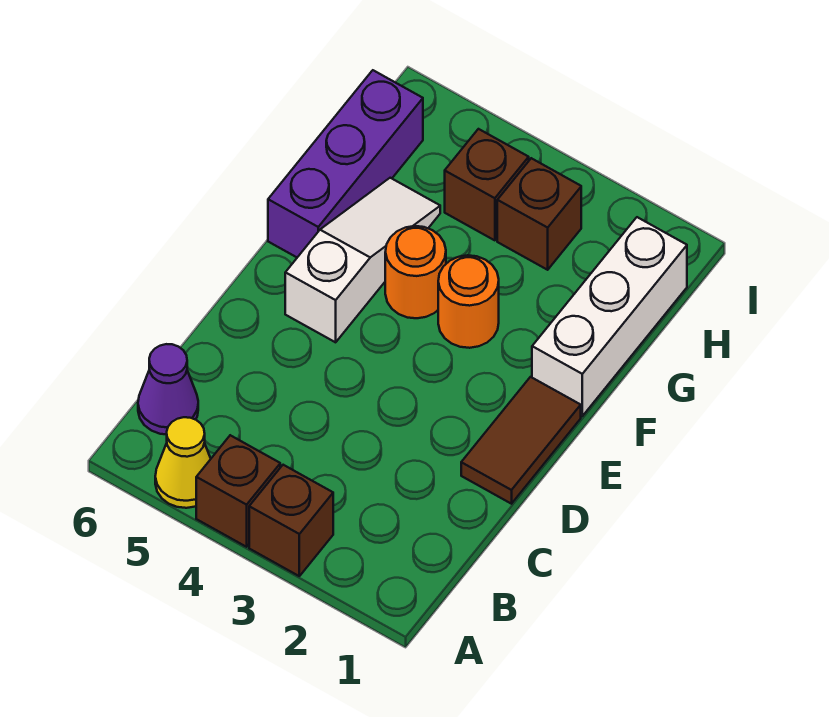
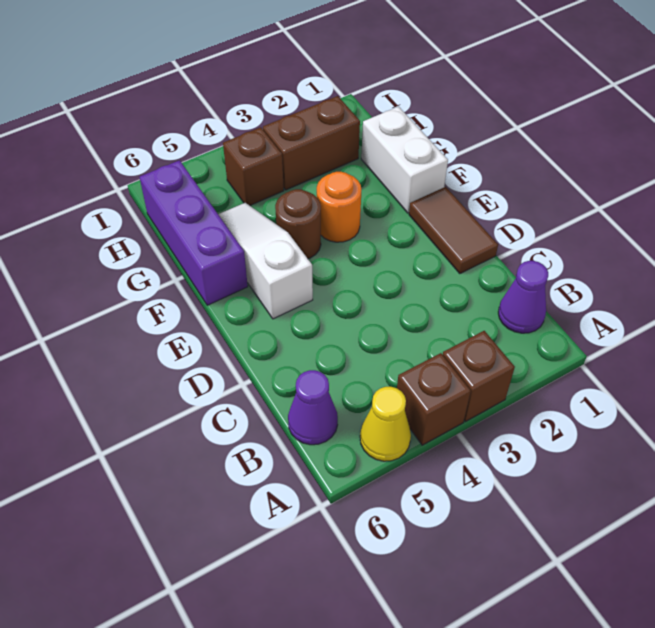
none -> purple cone B1 level 1
white brick F1:H1 level 1 -> white brick F1:G1 level 1
orange round brick F4 level 1 -> brown round brick F4 level 1
brown brick H3 level 1 -> brown brick H2:H3 level 1

